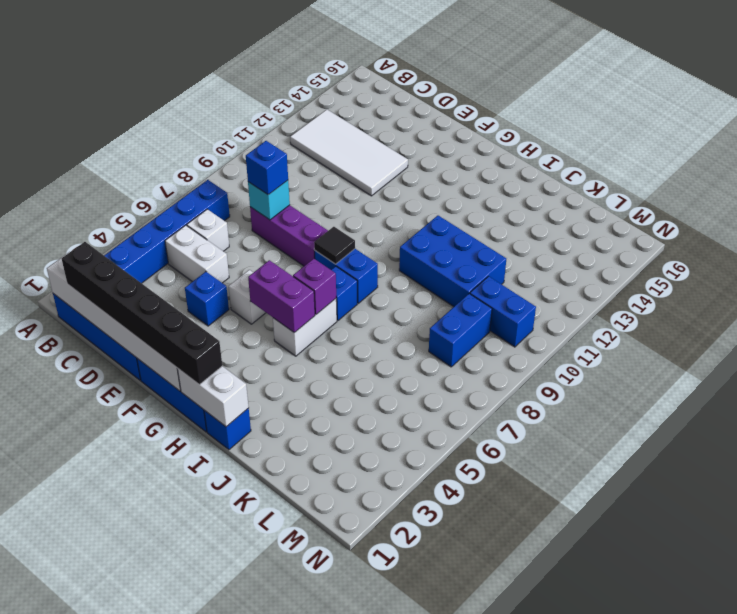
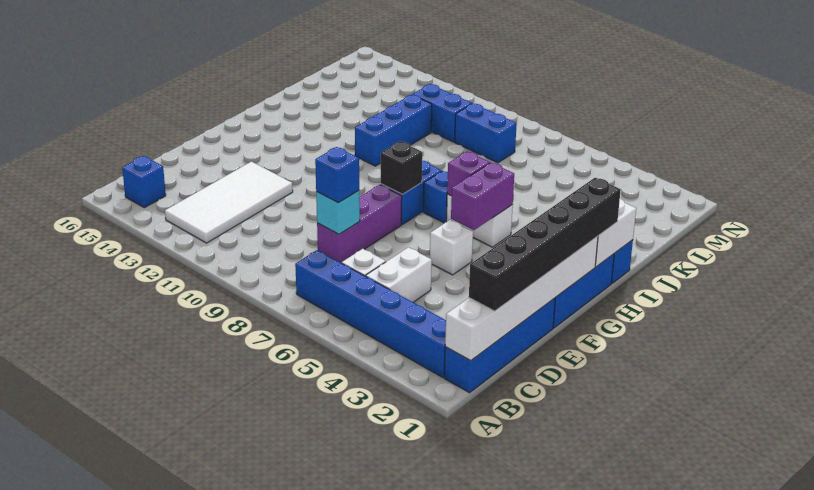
blue brick E4 level 1 -> blue brick B15 level 1
black tile G8 level 2 -> black brick G8 level 2
blue brick I10:K11 level 1 -> blue brick I11:K11 level 1
blue brick L10:M10 level 1 -> blue brick L10:L11 level 1

